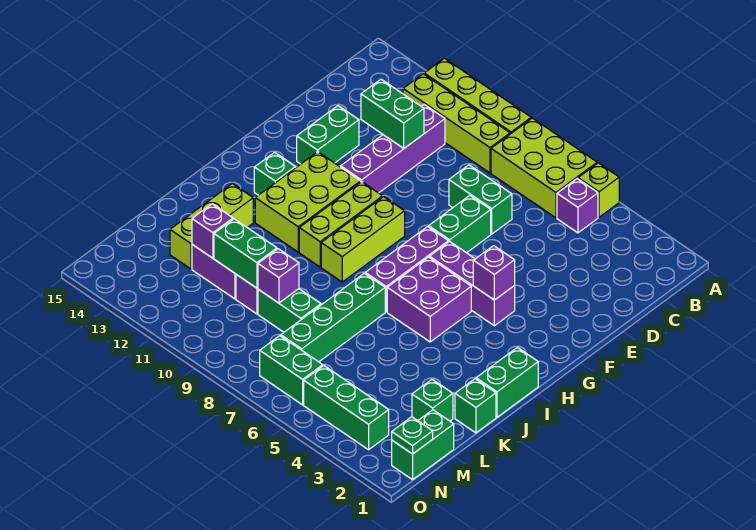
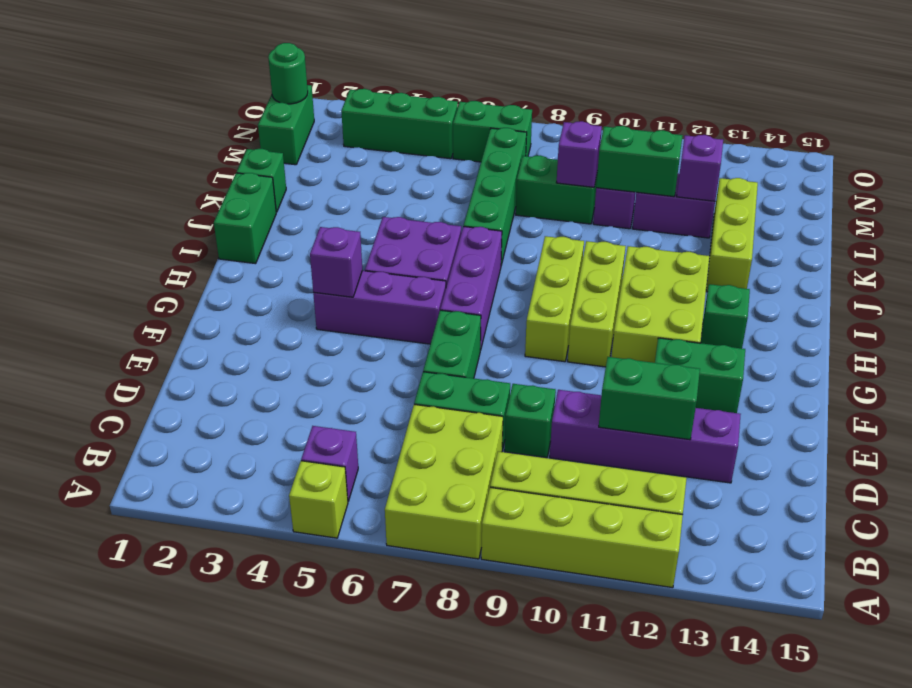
lime brick A6:B8 level 1 -> lime brick A7:C8 level 1
purple brick C11:F11 level 1 -> purple brick D10:D13 level 1
green brick E13:F13 level 1 -> green brick F12:F13 level 1
green brick L2 level 1 -> green brick D9 level 1
green plate N1 level 2 -> green round brick N1 level 2

